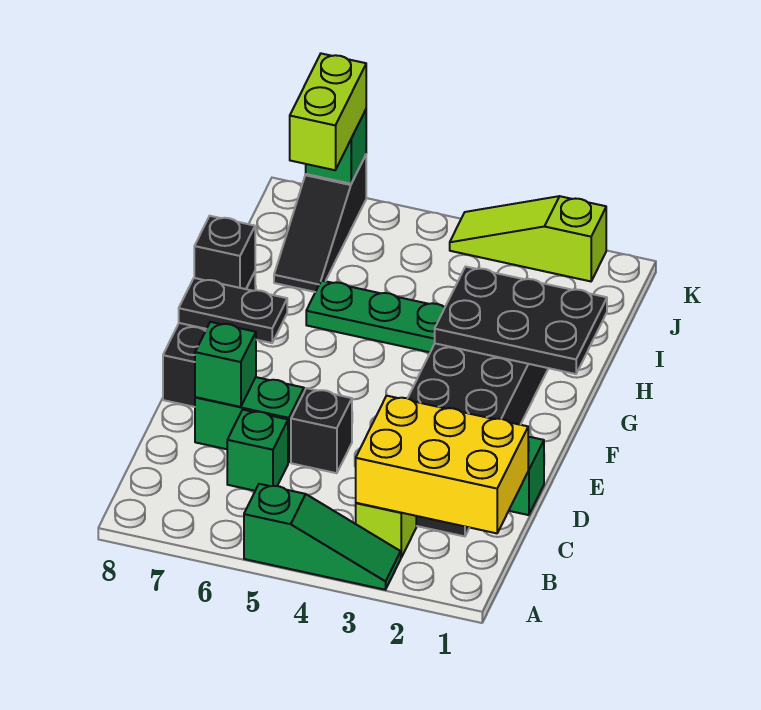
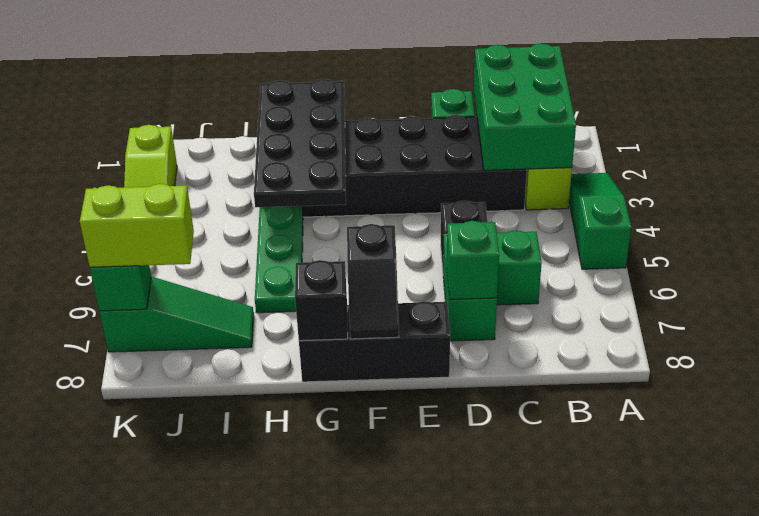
yellow brick B1:C3 level 2 -> green brick B1:C3 level 2
black plate F7:F8 level 2 -> black slope F7:F8 level 2 top 7
black plate G1:H3 level 2 -> black plate G1:H4 level 2
black slope I7:K7 level 1 top K -> green slope I7:K7 level 1 top K

